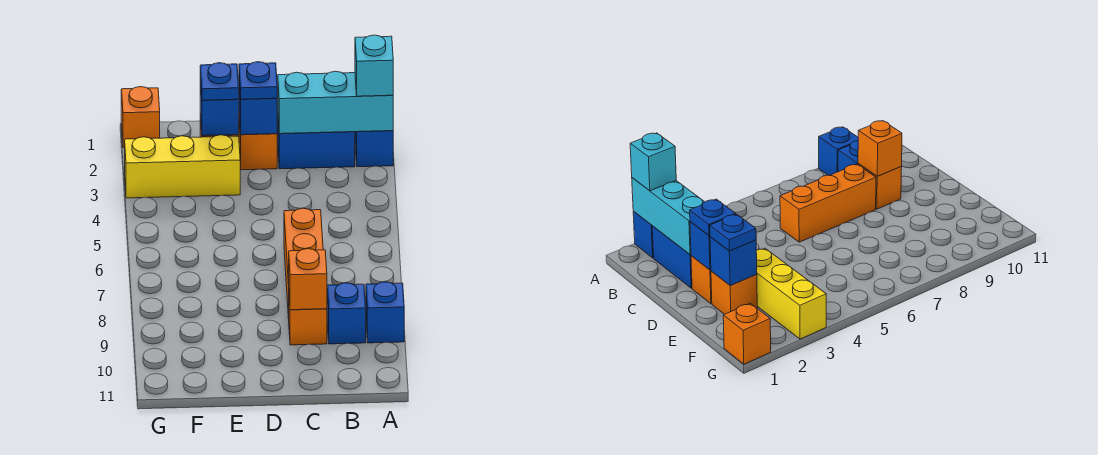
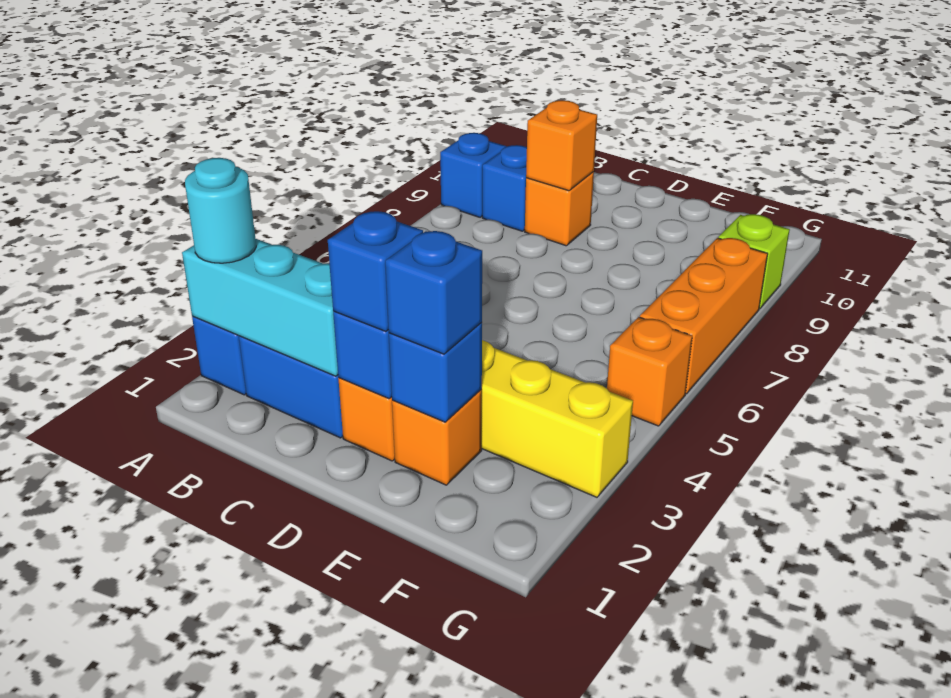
cyan brick A2 level 3 -> cyan round brick A2 level 3
orange brick C6:C8 level 1 -> orange brick G6:G8 level 1
blue plate D2 level 3 -> blue brick D2 level 3
blue plate E2 level 3 -> blue brick E2 level 3
orange brick G1 level 1 -> orange brick G5 level 1
none -> lime brick G9 level 1

